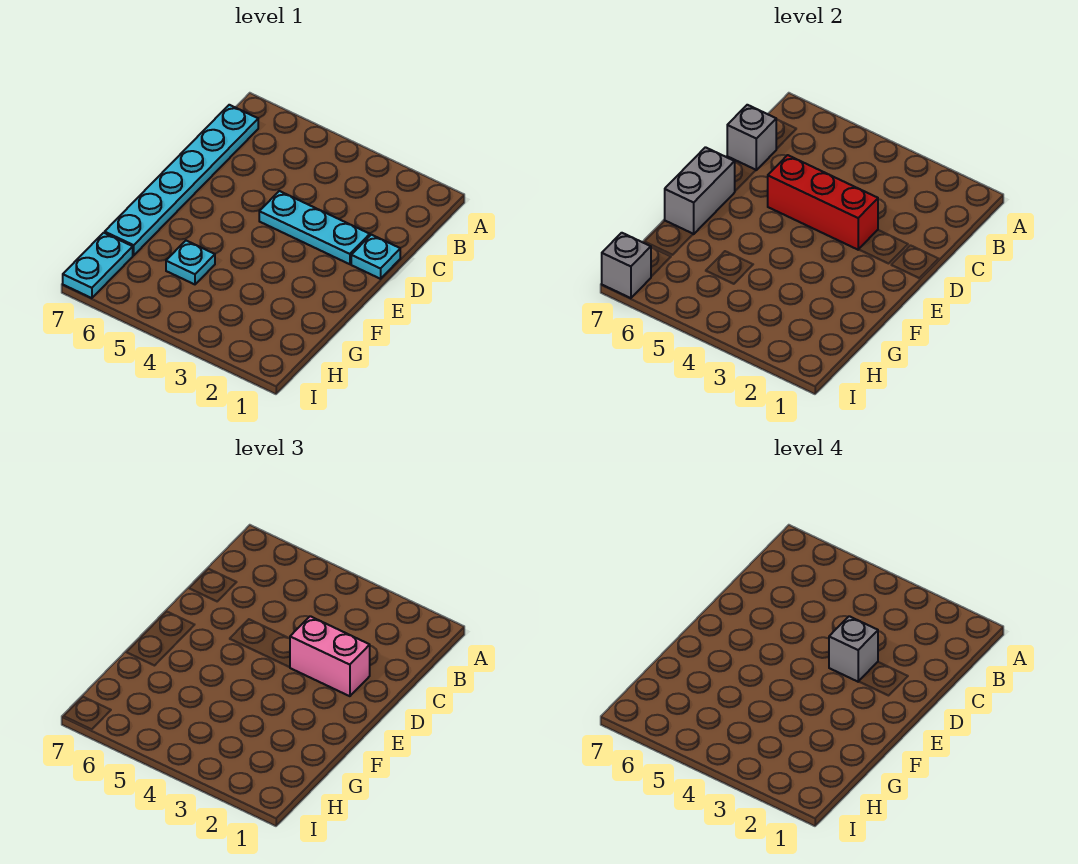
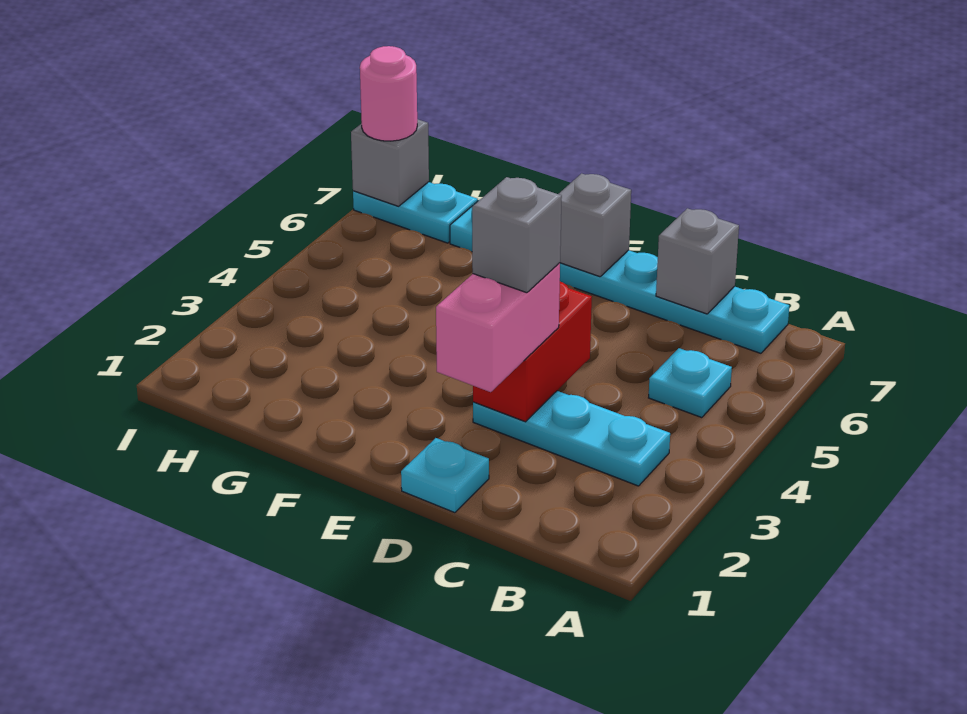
cyan plate D2:D4 level 1 -> cyan plate B3:D3 level 1
red brick D3:D5 level 2 -> red brick D3:D4 level 2
grey brick E7:F7 level 2 -> grey brick E7 level 2
cyan plate G5 level 1 -> cyan plate B5 level 1
none -> pink round brick I7 level 3

